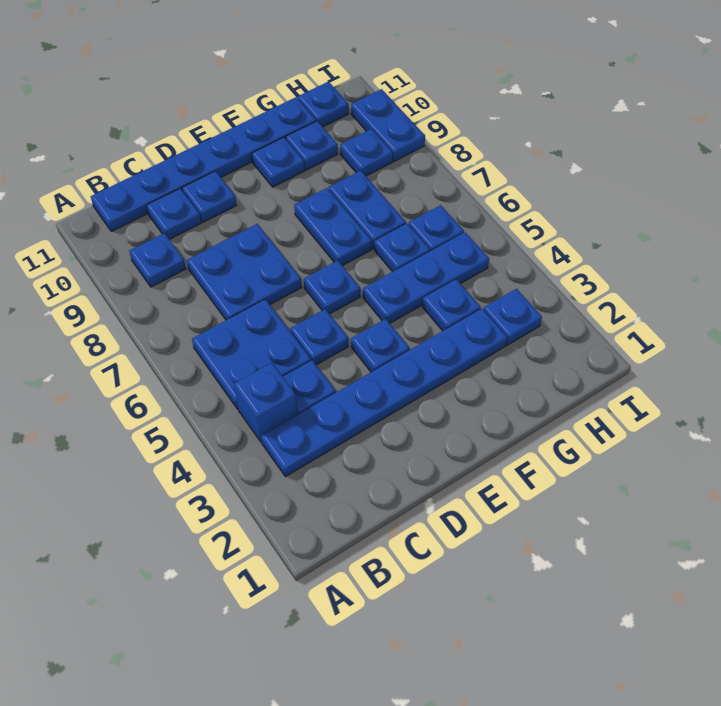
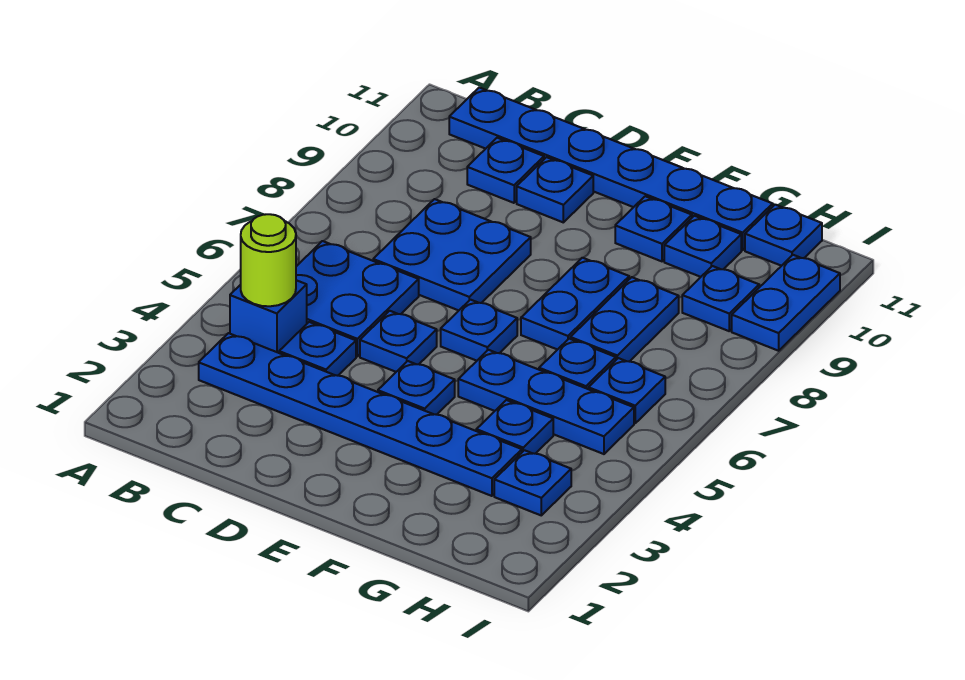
none -> lime round brick B4 level 2
blue plate B9 level 1 -> none

